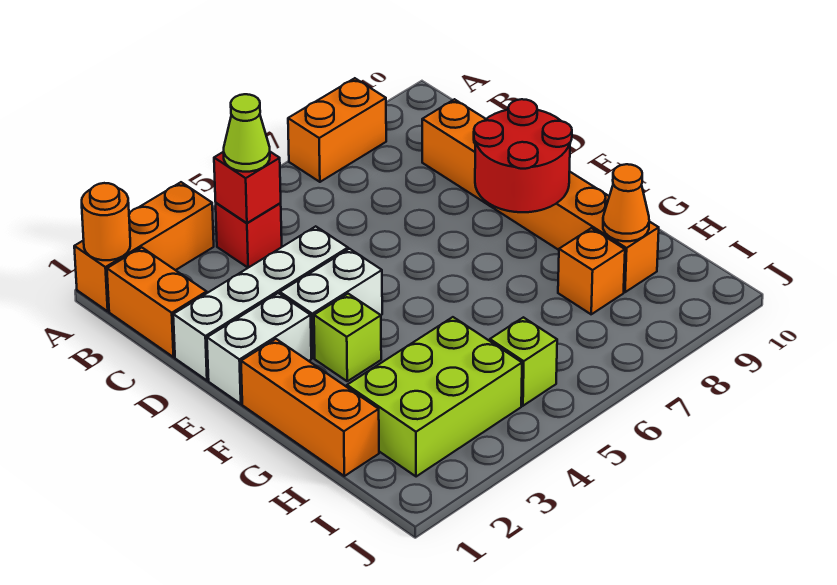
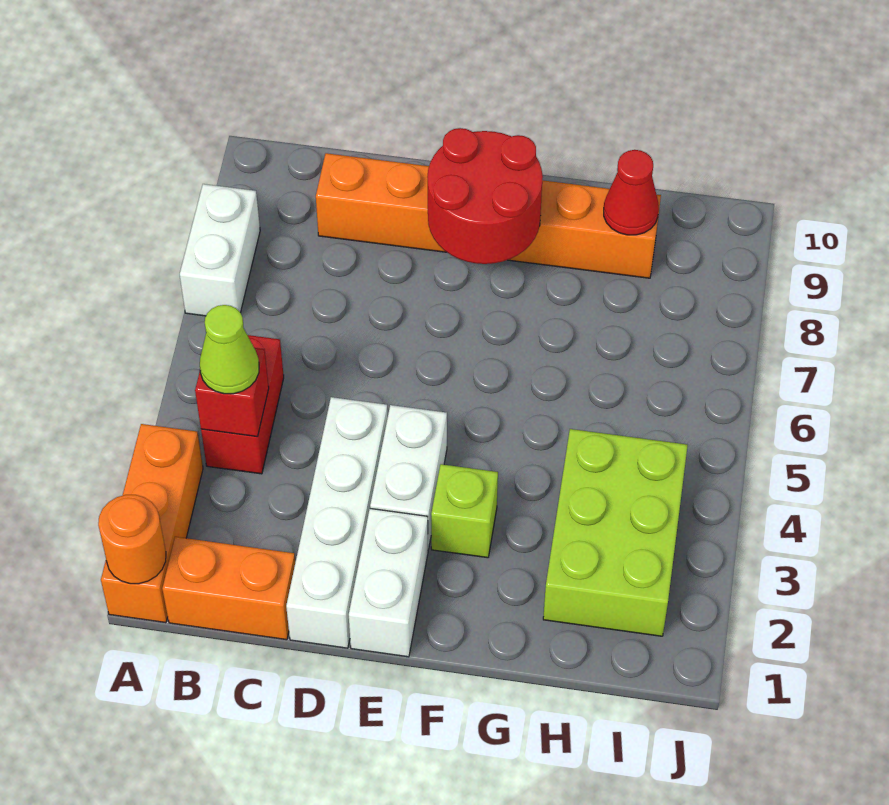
orange brick A7:A8 level 1 -> white brick A7:A8 level 1
red brick B4 level 1 -> red brick B4:B5 level 1
orange brick F1:H1 level 1 -> none
orange brick H8 level 1 -> none
orange cone H9 level 2 -> red cone H9 level 2
lime brick I5 level 1 -> none

